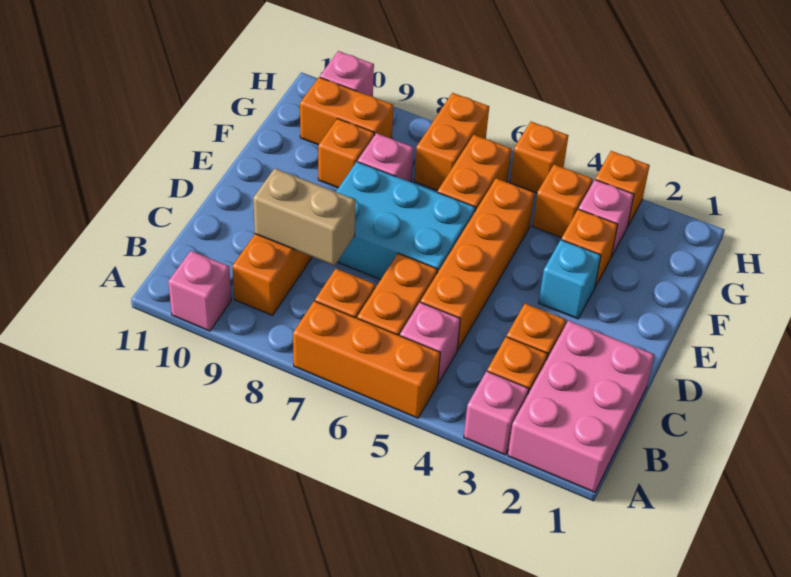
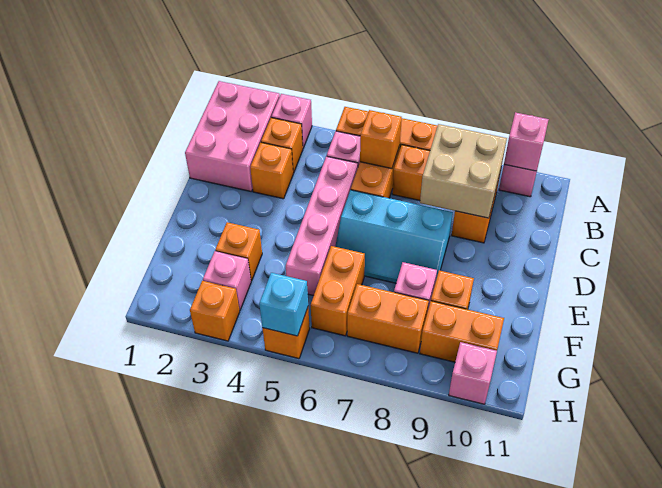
none -> pink brick A10 level 2
orange brick C5:F5 level 1 -> pink brick C5:F5 level 1
tan brick C8:C9 level 2 -> tan brick B8:C9 level 2
cyan brick D6:E8 level 1 -> cyan slope D6:E8 level 1 top D
cyan brick E3 level 1 -> cyan brick H5 level 2
orange brick G4 level 1 -> orange brick B6 level 2
orange brick G7:H7 level 1 -> orange brick G7:G8 level 1

